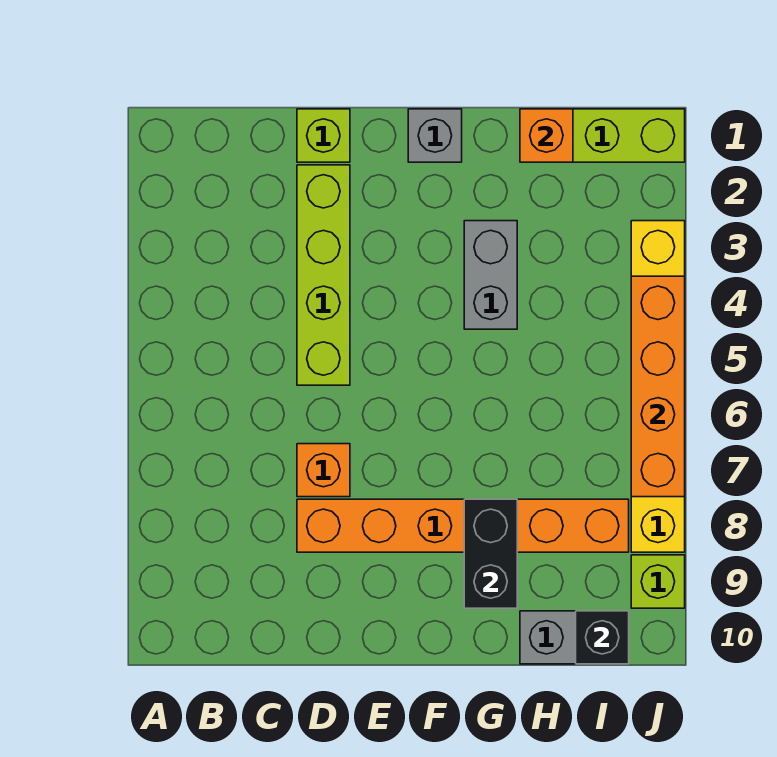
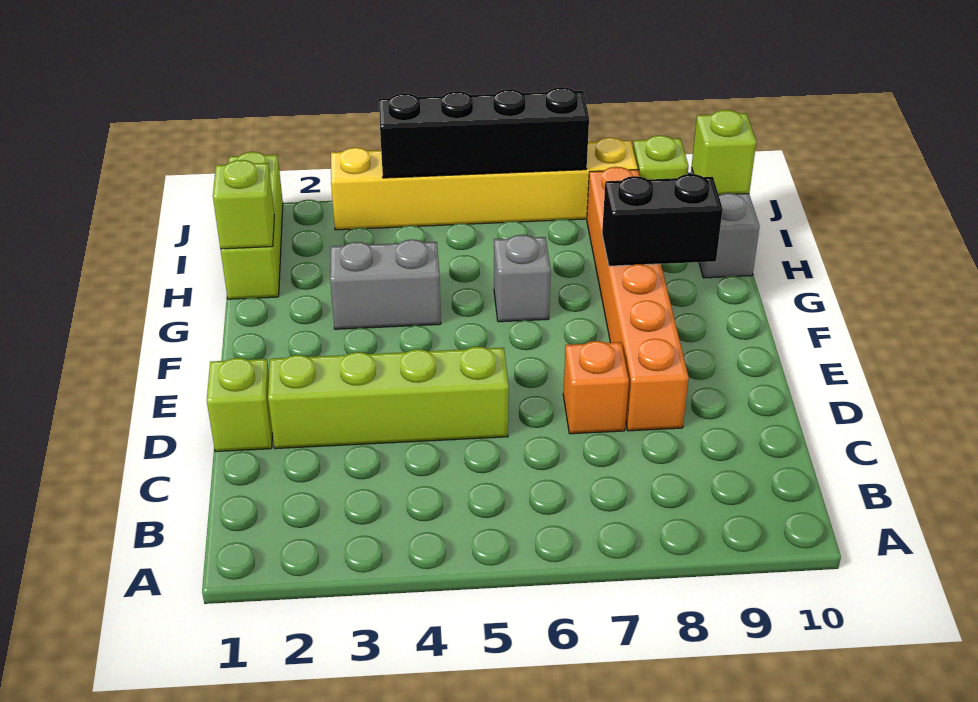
grey brick F1 level 1 -> grey brick G6 level 1
orange brick H1 level 2 -> lime brick H1 level 2
black brick I10 level 2 -> lime brick I10 level 2
orange brick J4:J7 level 2 -> black brick J4:J7 level 2

